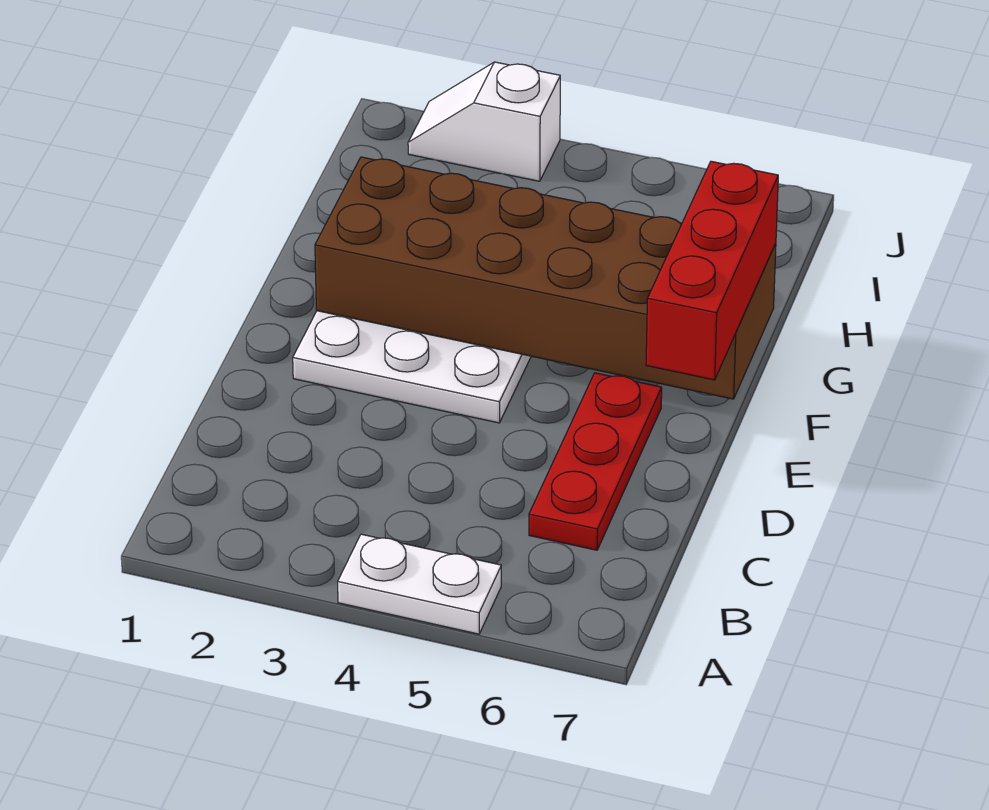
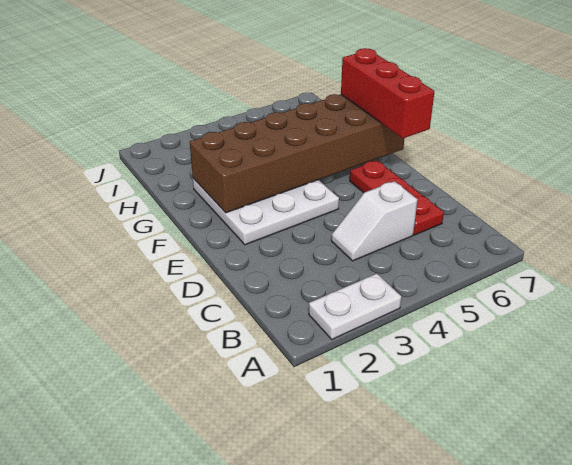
white plate A4:A5 level 1 -> white plate A2:A3 level 1
white slope J2:J3 level 1 top 3 -> white slope C4:C5 level 1 top 5

